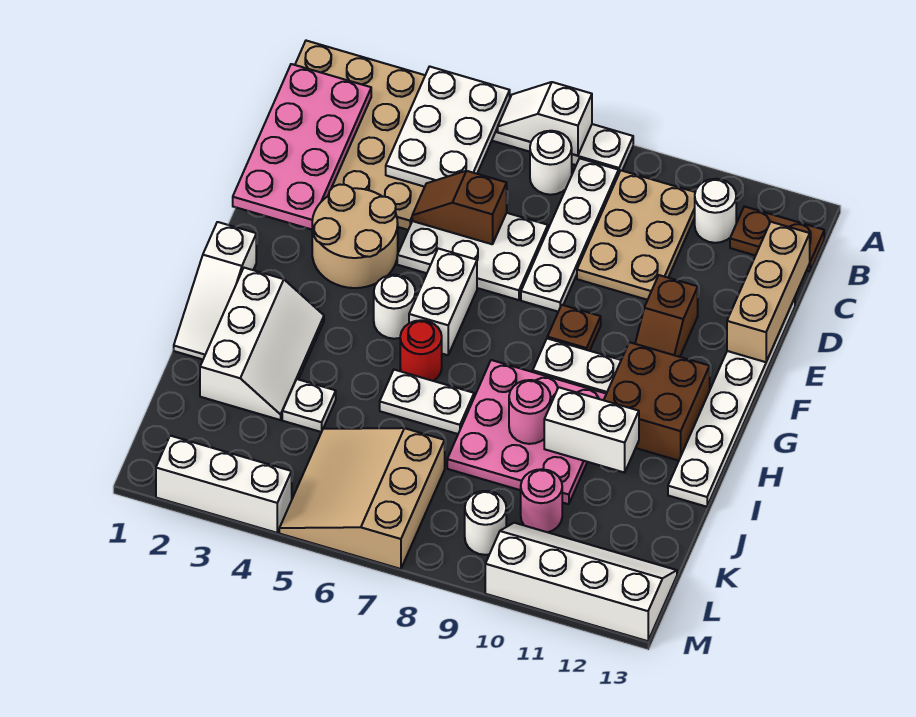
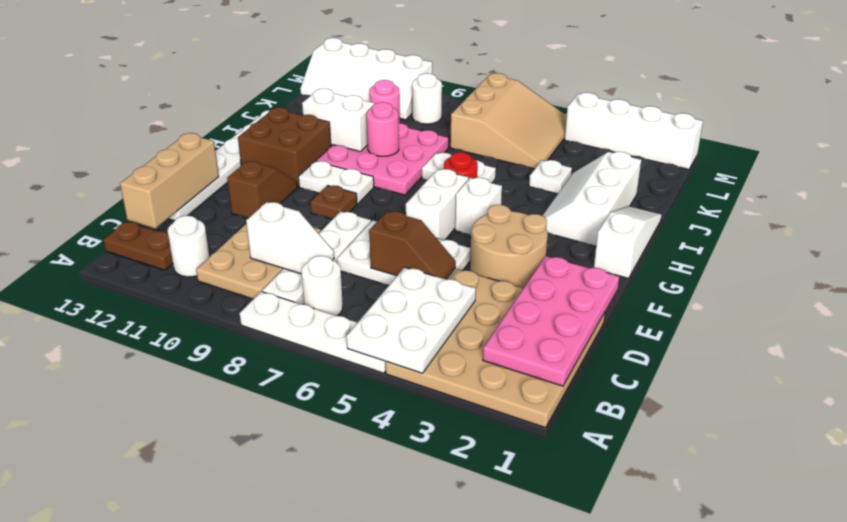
white slope A6:A7 level 2 top 7 -> white slope C8:C9 level 2 top 9
white round brick G5 level 1 -> white brick G5 level 1
white brick M2:M4 level 1 -> white brick M1:M4 level 1

